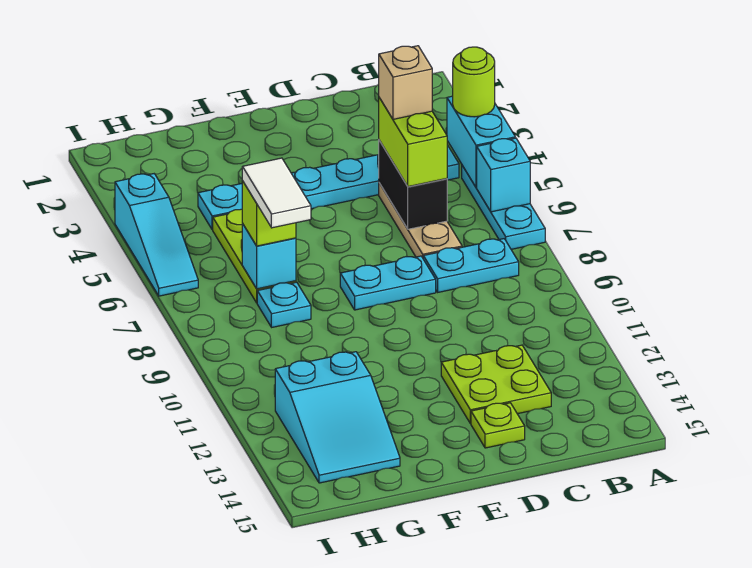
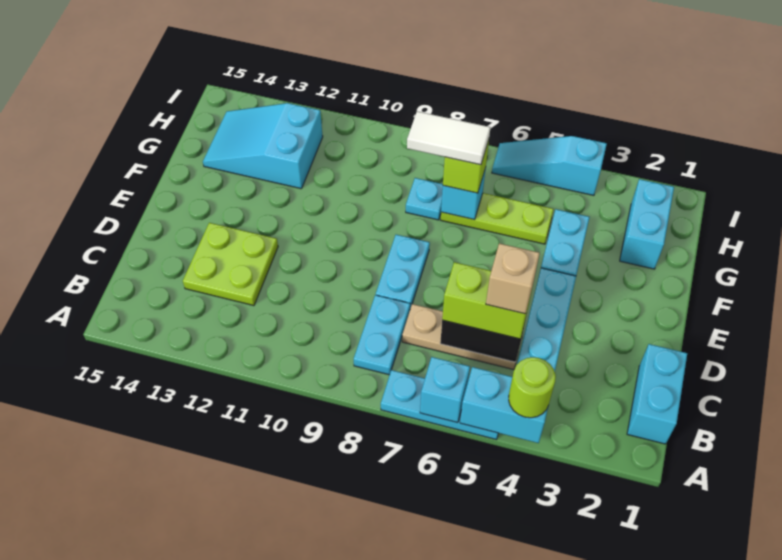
none -> cyan brick B1:C1 level 1
lime plate D14 level 1 -> none
none -> cyan brick G2:H2 level 1

